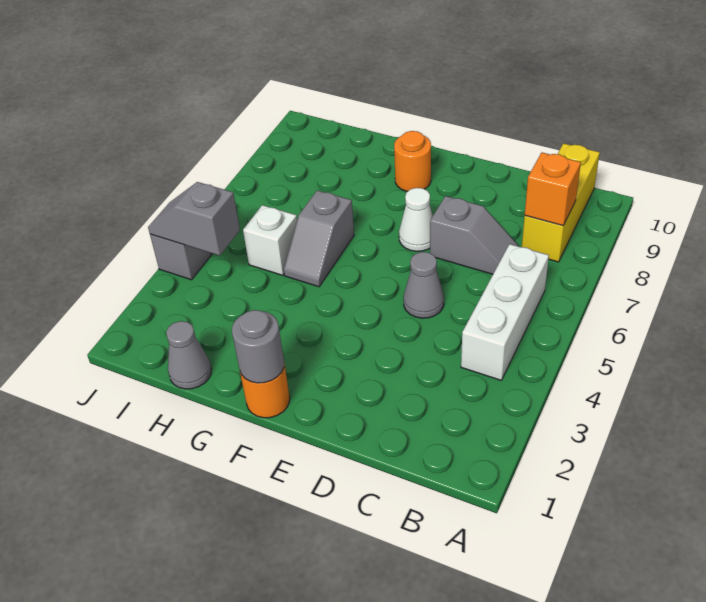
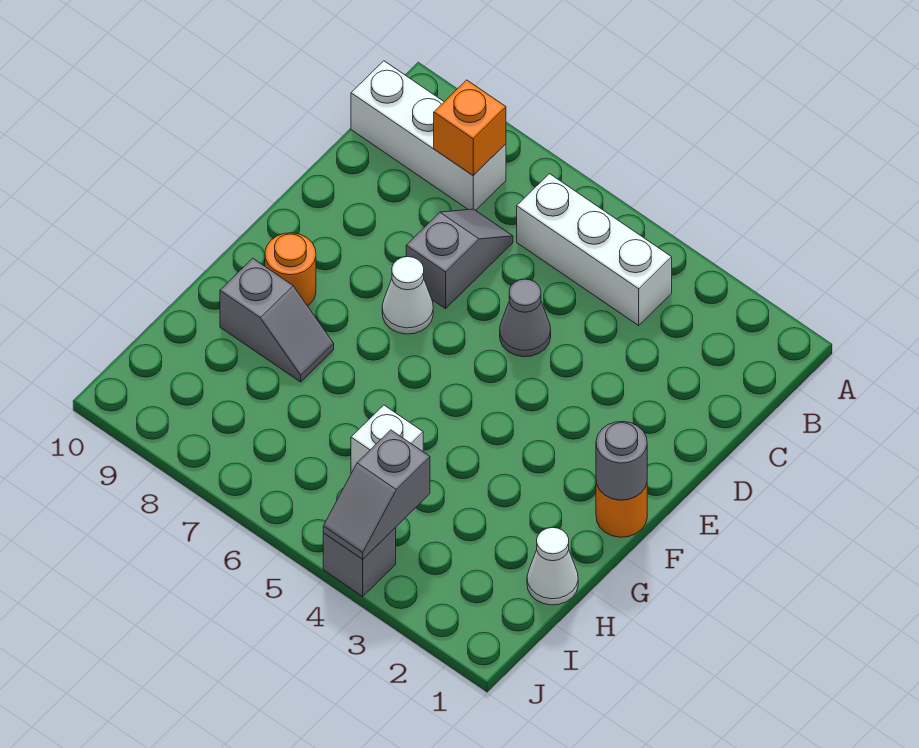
yellow brick B8:B10 level 1 -> white brick B8:B10 level 1
grey slope G5:G6 level 1 top 6 -> grey slope G8:G9 level 1 top 9
grey cone H1 level 1 -> white cone H1 level 1

